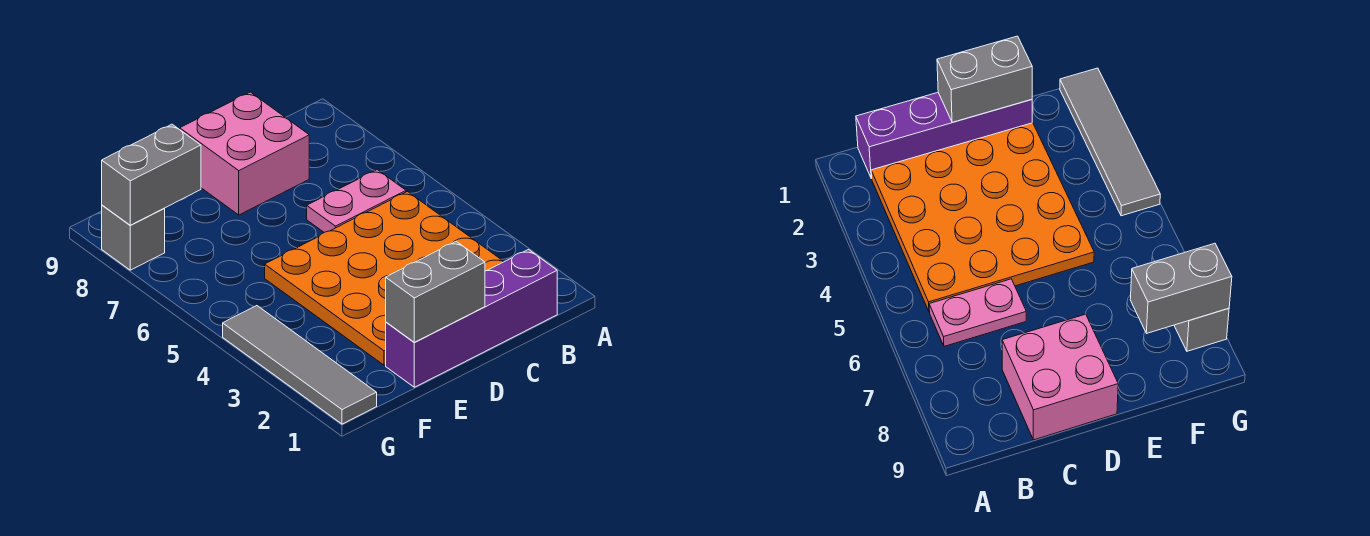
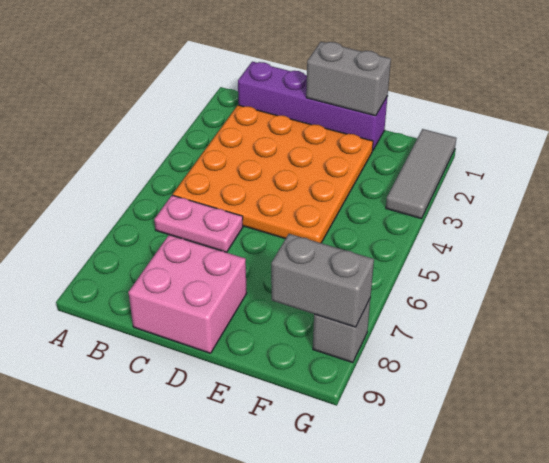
grey tile G1:G4 level 1 -> grey tile G1:G3 level 1

